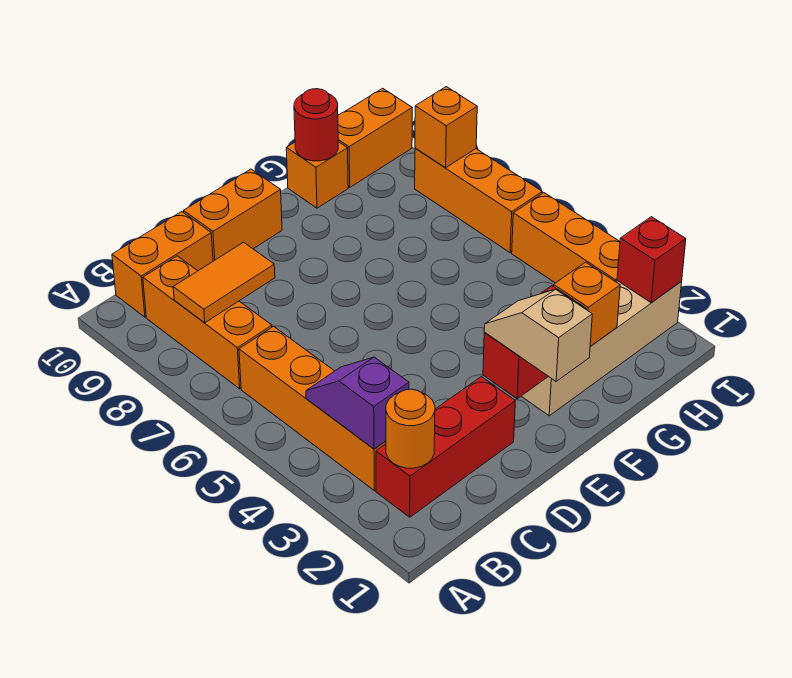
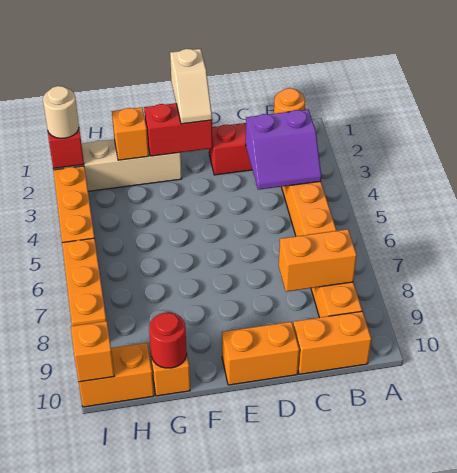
purple slope B3:B4 level 2 top 3 -> purple slope B3:C4 level 2 top 3
orange tile B8:C8 level 2 -> orange brick B8:C8 level 2
none -> tan round brick I2 level 3
orange brick I8 level 2 -> orange brick I10 level 2

